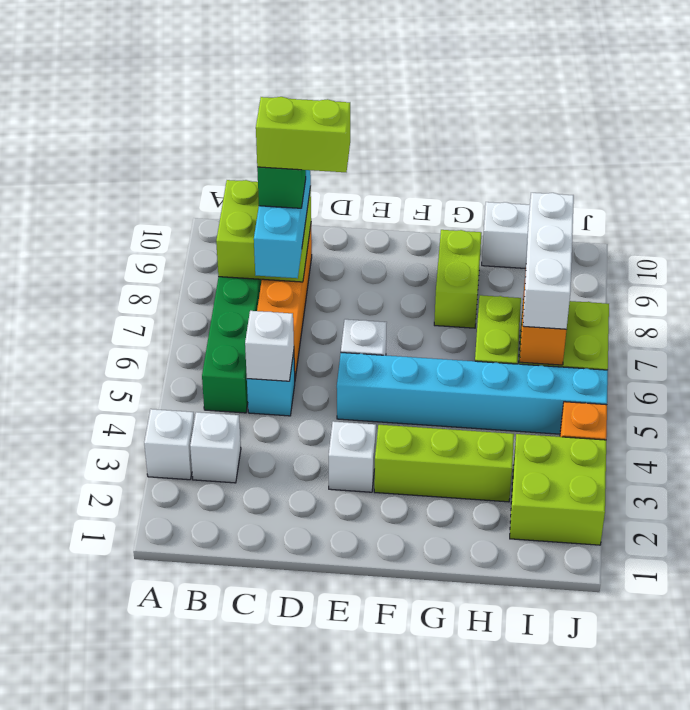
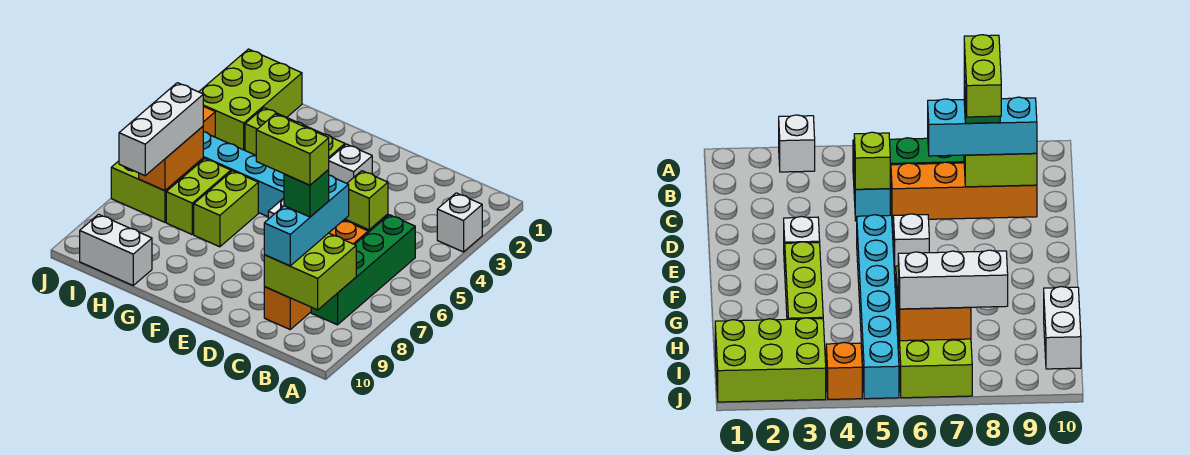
white brick B3 level 1 -> none
white brick C5 level 2 -> lime brick C5 level 2
lime brick G8:G9 level 1 -> lime brick G6:G7 level 1
lime brick I2:J3 level 1 -> lime brick I1:J3 level 1

